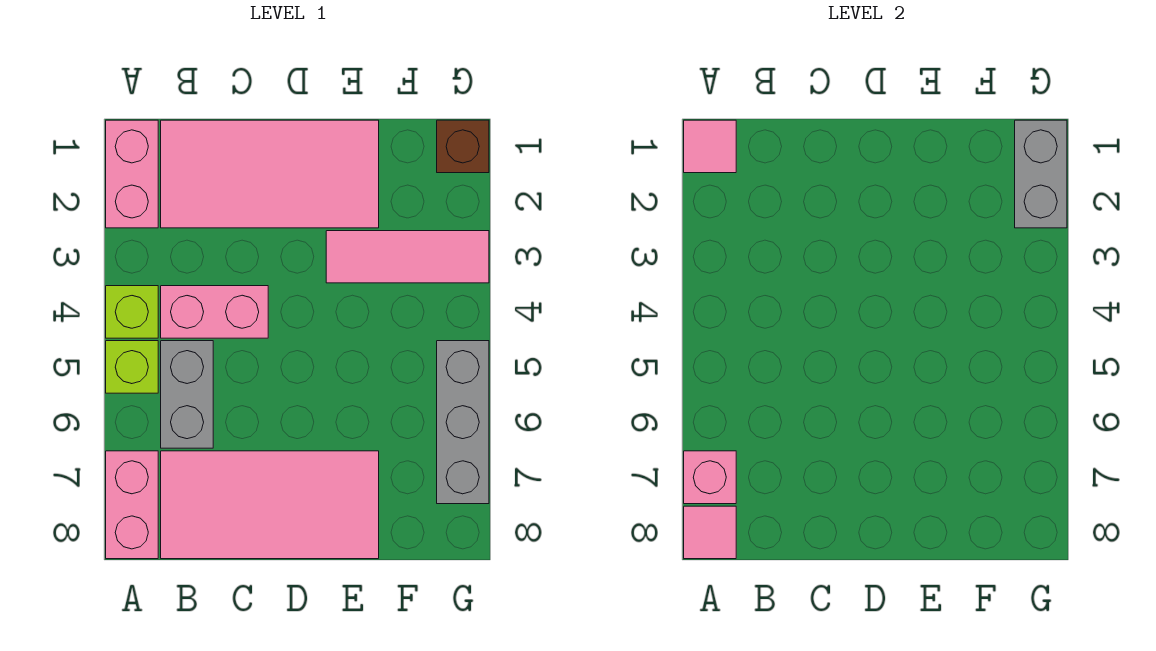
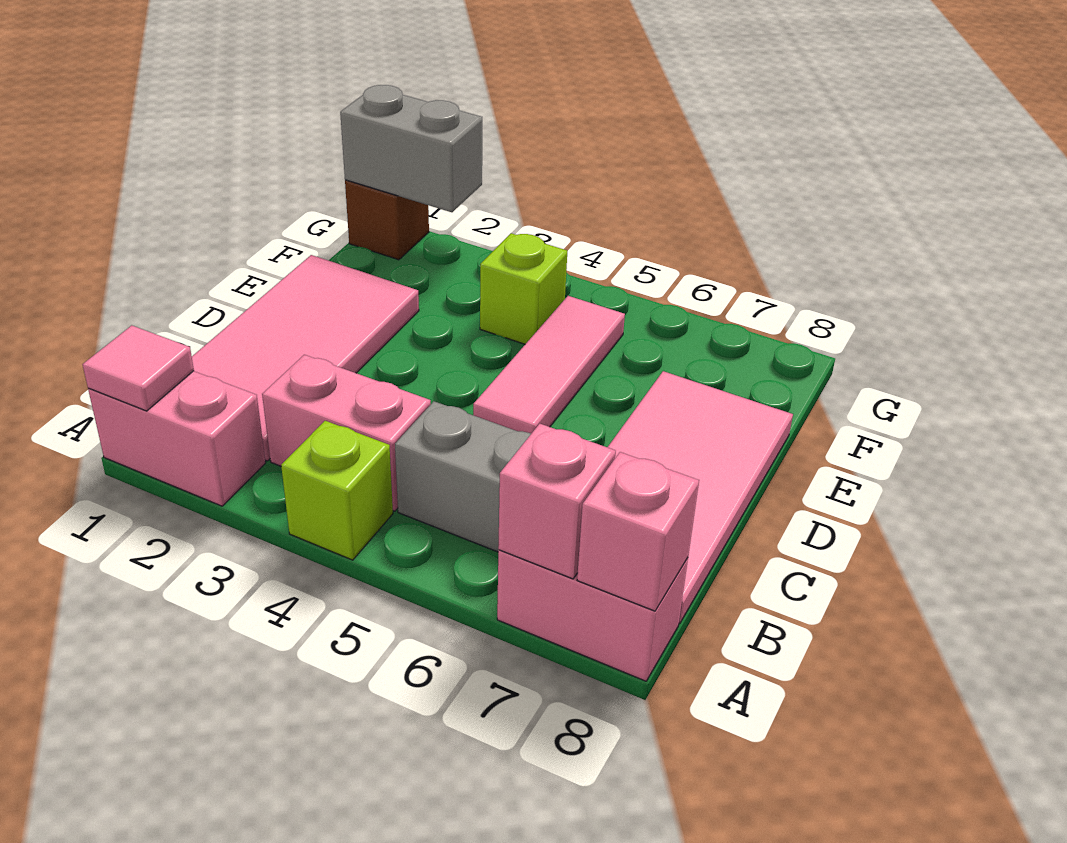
lime brick A5 level 1 -> lime brick F4 level 1
pink tile A8 level 2 -> pink brick A8 level 2
pink brick B4:C4 level 1 -> pink brick B3:B4 level 1
pink tile E3:G3 level 1 -> pink tile D5:F5 level 1
grey brick G5:G7 level 1 -> none

